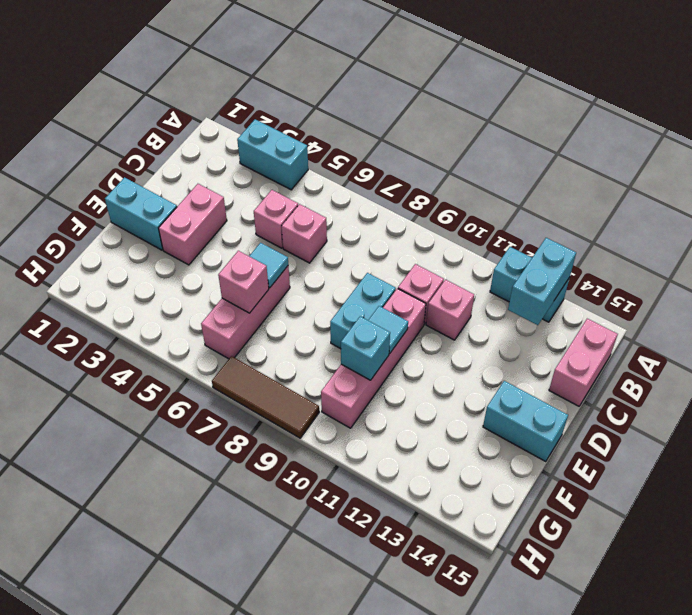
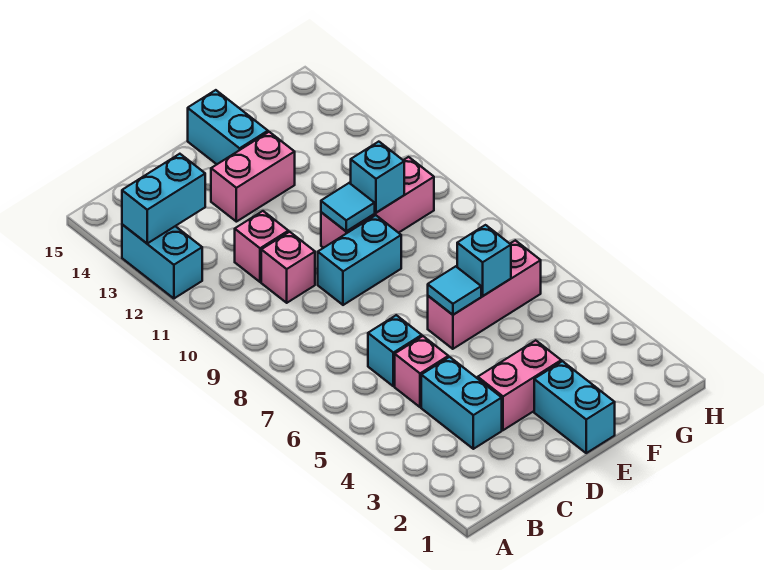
cyan brick A3:A4 level 1 -> cyan brick C3:C4 level 1
pink brick B15:C15 level 1 -> pink brick D13:E13 level 1
pink brick C6 level 1 -> cyan brick C6 level 1
pink brick D10:G10 level 1 -> pink brick E10:G10 level 1
pink brick F6 level 2 -> cyan brick F6 level 2
brown tile H7:H9 level 1 -> none

